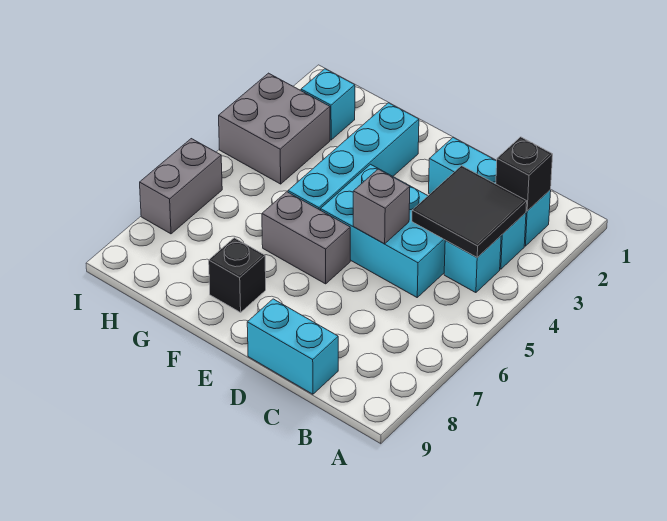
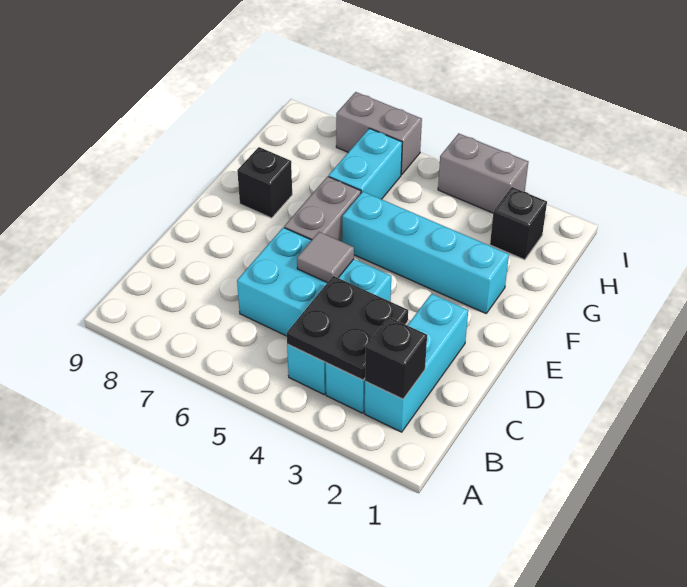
black tile B3:C4 level 2 -> black plate B3:C4 level 2
cyan brick C4:E5 level 1 -> cyan brick C4:D6 level 1
cyan brick C9:D9 level 1 -> cyan brick G6:H6 level 1
grey brick D5 level 2 -> grey tile D5 level 2
cyan brick H2 level 1 -> black brick H2 level 1
grey brick H3:I4 level 1 -> grey brick I3:I4 level 1

